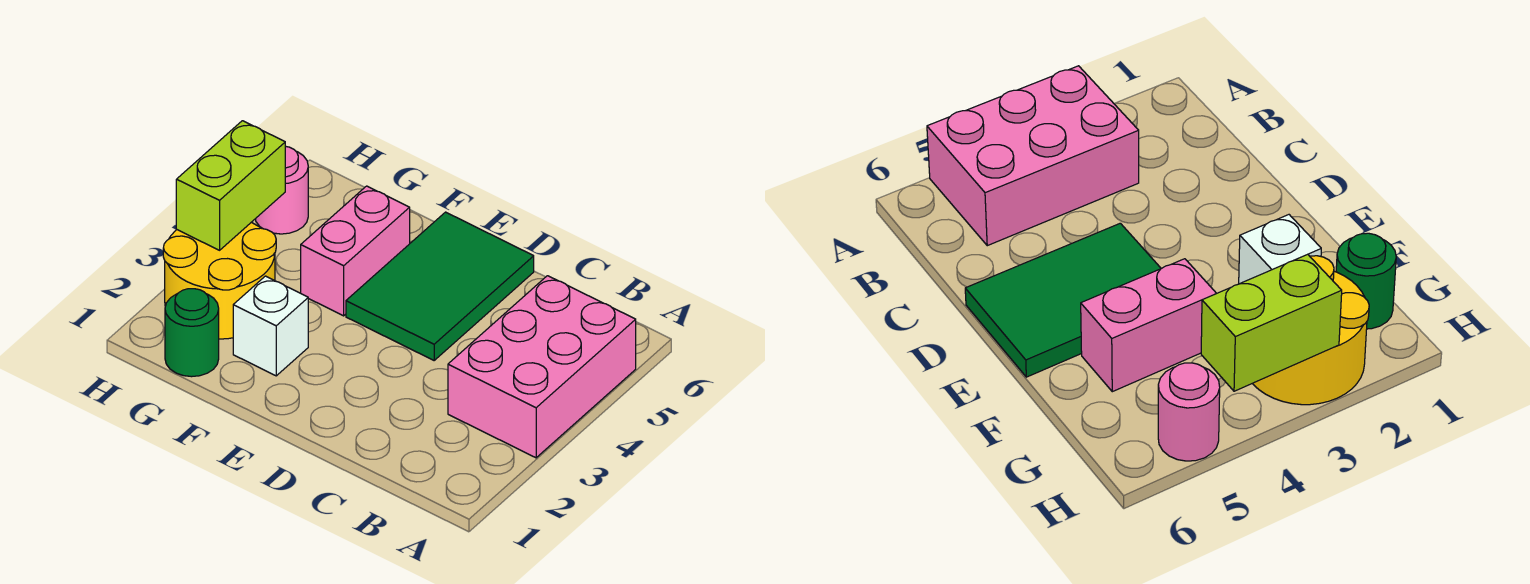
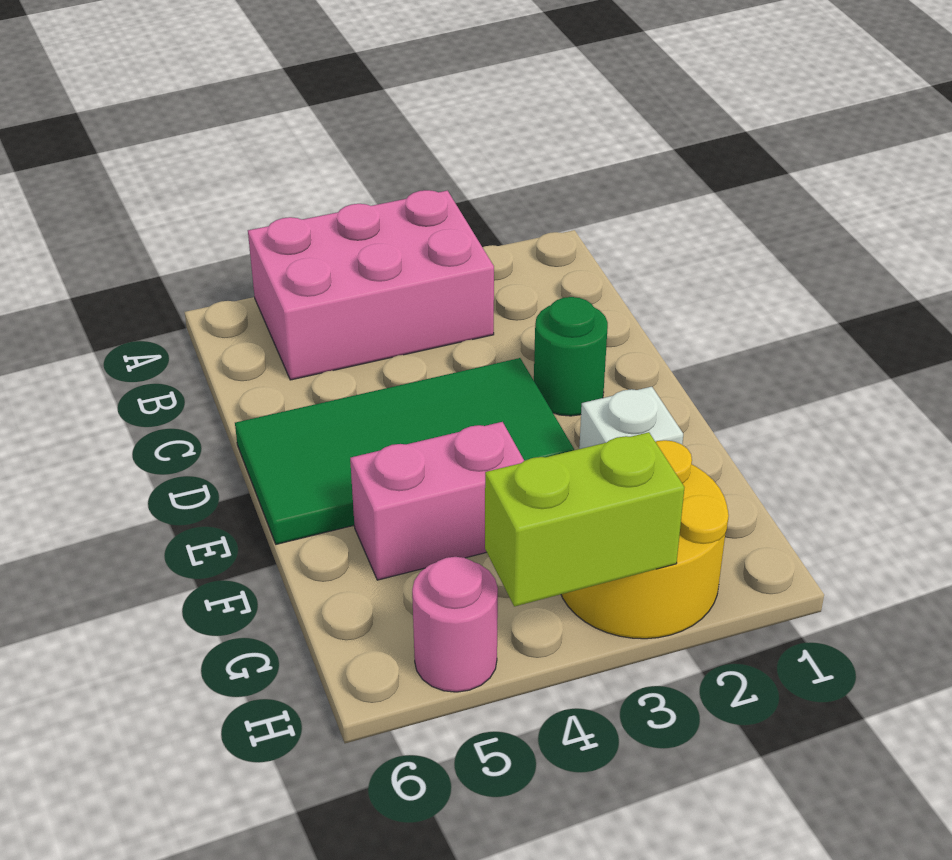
green tile D4:E6 level 1 -> green tile D3:E6 level 1
green round brick G1 level 1 -> green round brick D2 level 1

